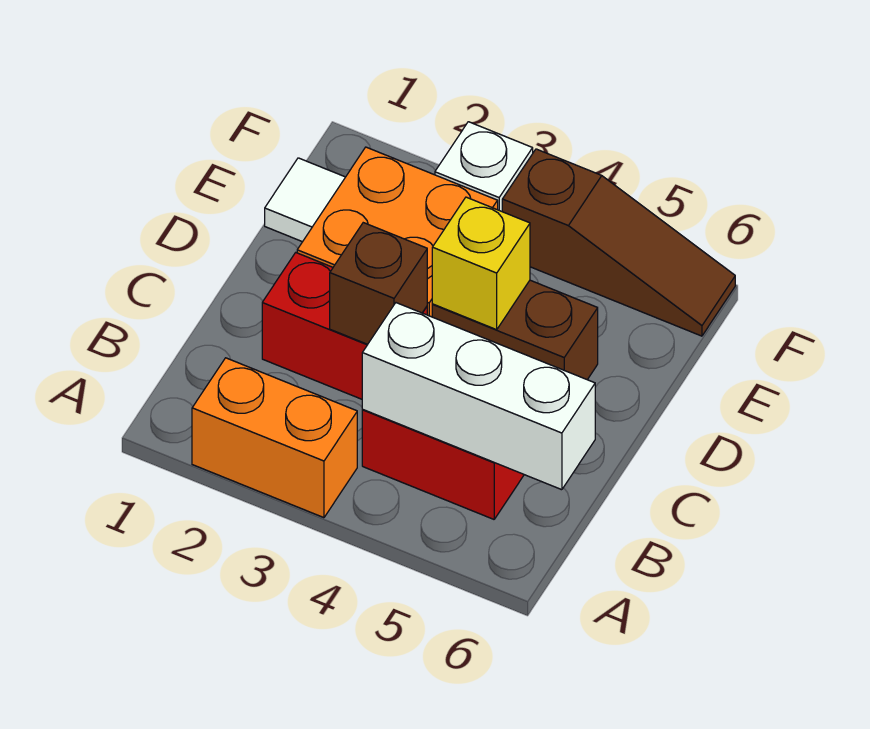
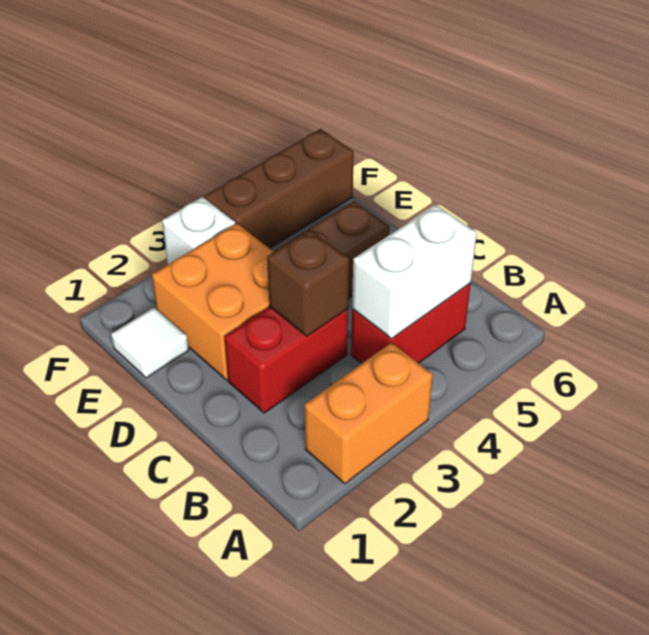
white brick B4:B6 level 2 -> white brick B4:B5 level 2
yellow brick D4 level 2 -> none
brown slope F4:F6 level 1 top 4 -> brown brick F4:F6 level 1

